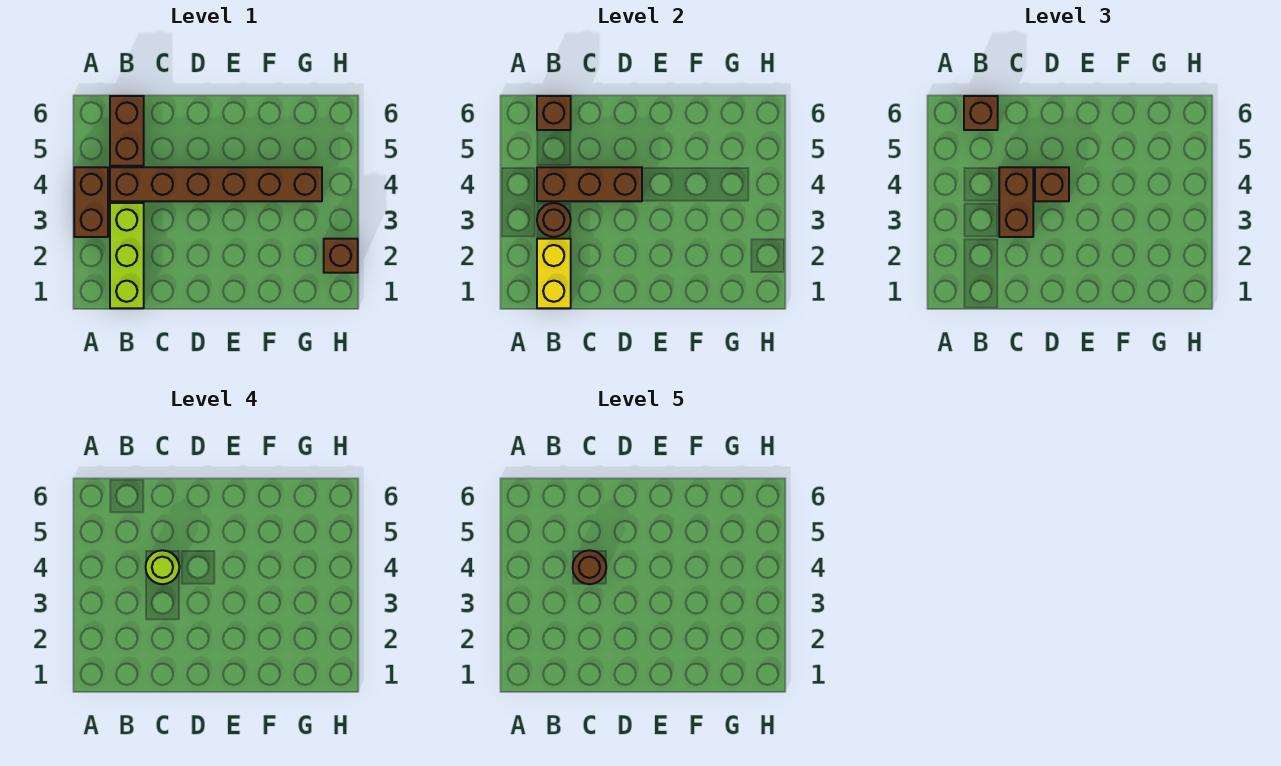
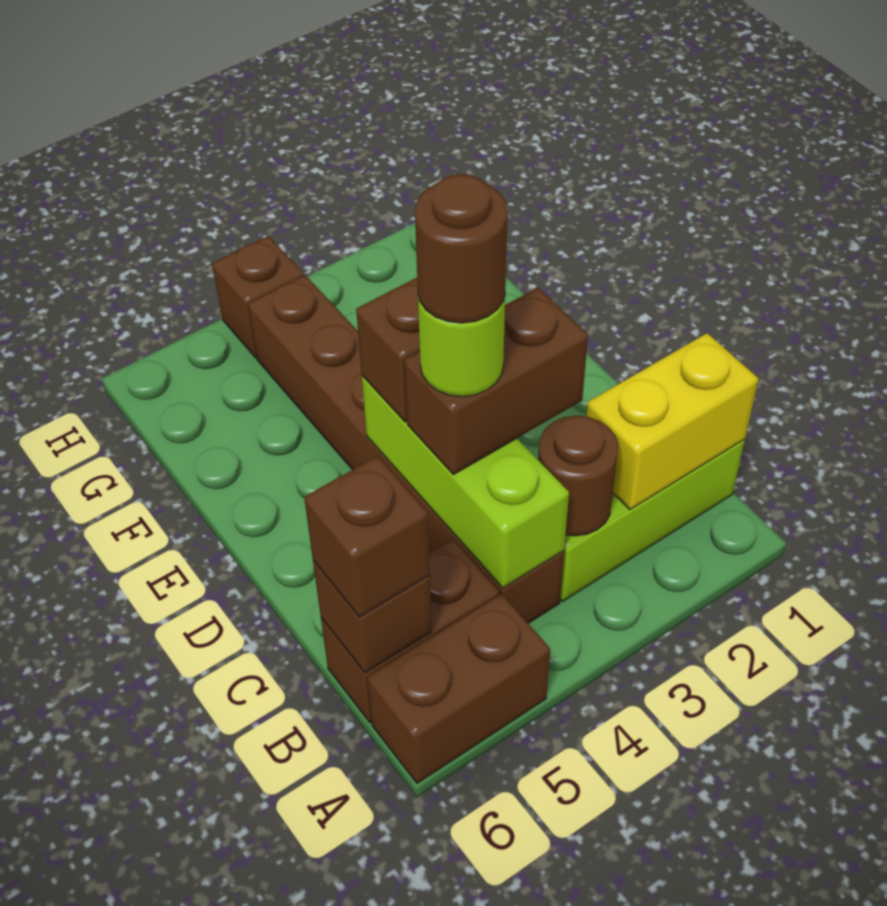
brown brick A3:A4 level 1 -> brown brick A5:A6 level 1
brown brick B4:D4 level 2 -> lime brick B4:D4 level 2
brown brick H2 level 1 -> brown brick H4 level 1

